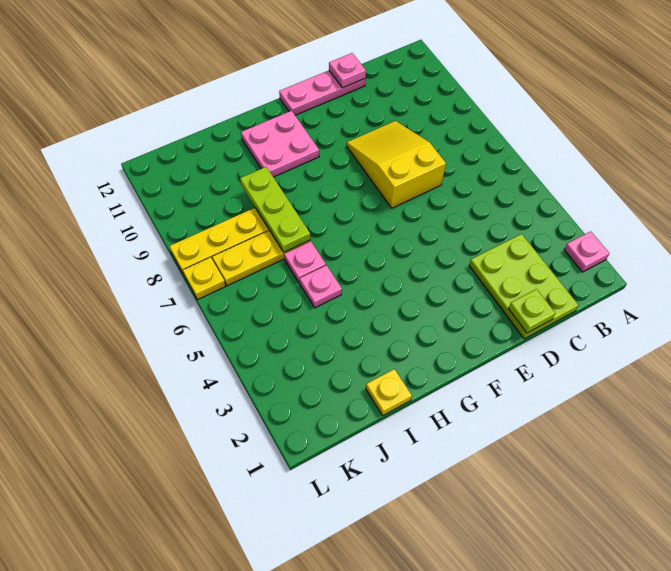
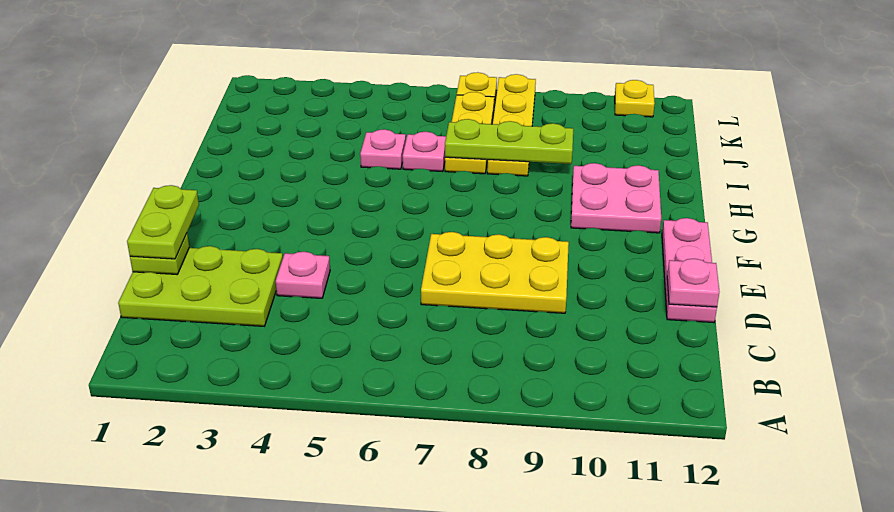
pink plate A2 level 1 -> pink plate D4 level 1
none -> lime plate D1:E1 level 3
yellow slope D7:E9 level 1 top 7 -> yellow plate D7:E9 level 1
yellow plate I1 level 1 -> yellow plate L11 level 1

